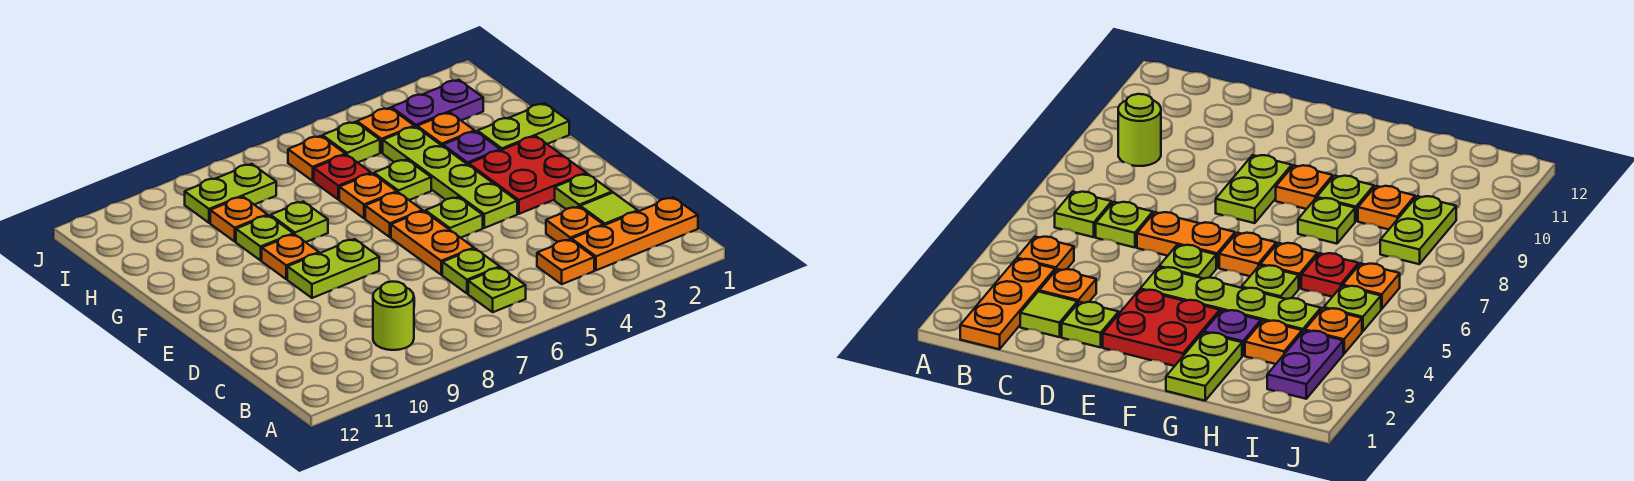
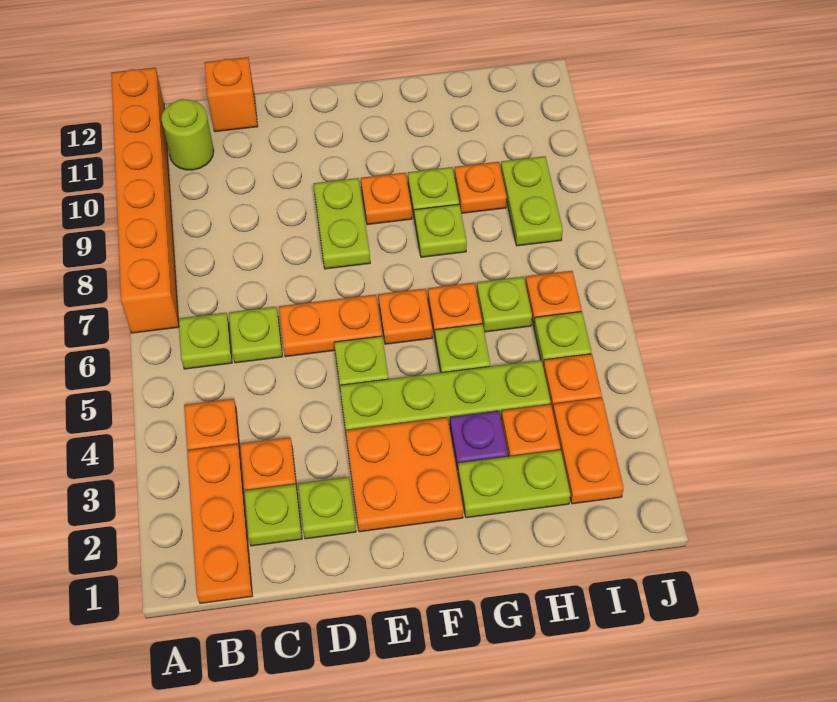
none -> orange brick A7:A12 level 1
lime round brick B9 level 1 -> lime round brick B11 level 1
lime tile C2 level 1 -> lime plate C2 level 1
none -> orange brick C12 level 1
red plate E2:F3 level 1 -> orange plate E2:F3 level 1
lime plate G1:G2 level 1 -> lime plate G2:H2 level 1
red plate H6 level 1 -> lime plate H6 level 1
purple plate I2:I3 level 1 -> orange plate I2:I3 level 1

